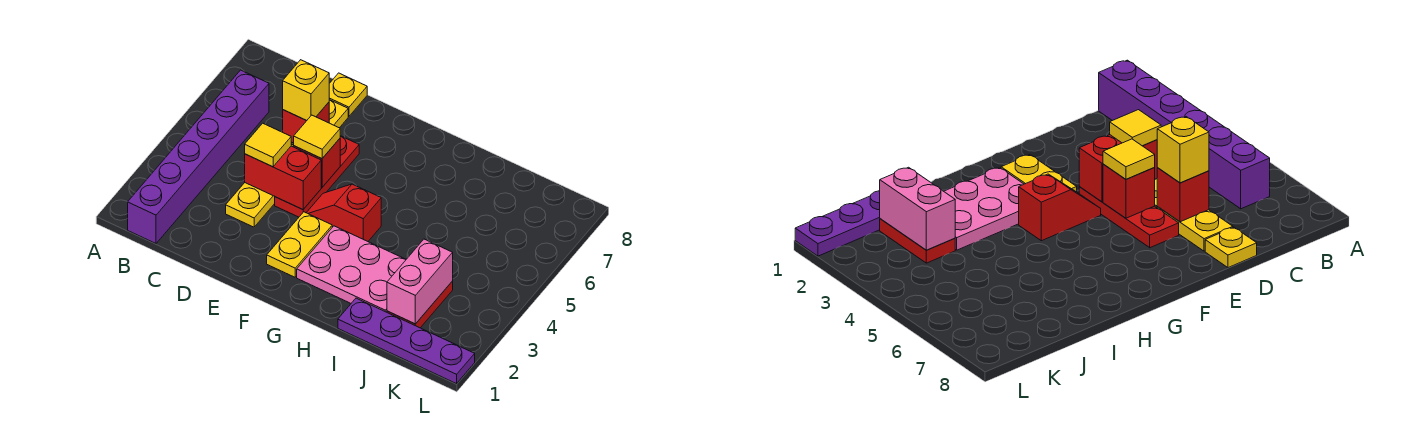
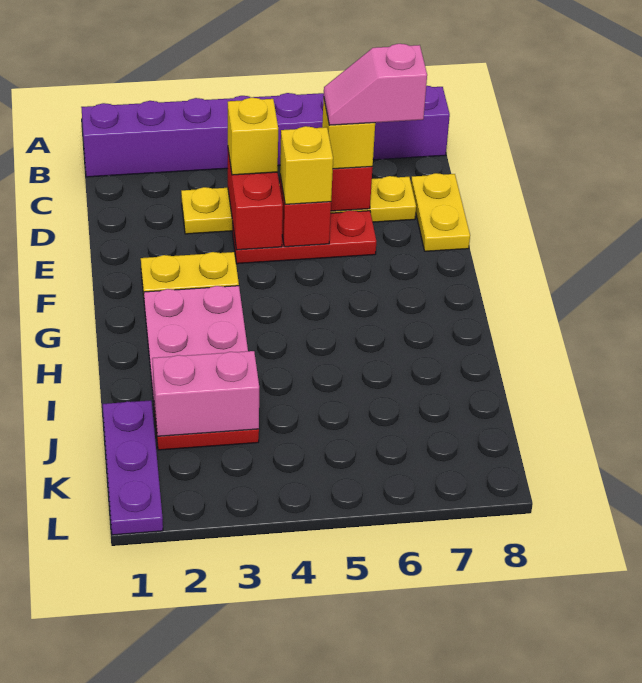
purple brick B1:B6 level 1 -> purple brick B1:B8 level 1
yellow tile D4 level 3 -> yellow brick D4 level 3
none -> pink slope D6:D7 level 4 top 7
yellow plate D8 level 1 -> yellow plate D8:E8 level 1
yellow tile E5 level 3 -> yellow brick E5 level 3
red slope F4:G4 level 1 top G -> none
purple plate I1:L1 level 1 -> purple plate J1:L1 level 1

